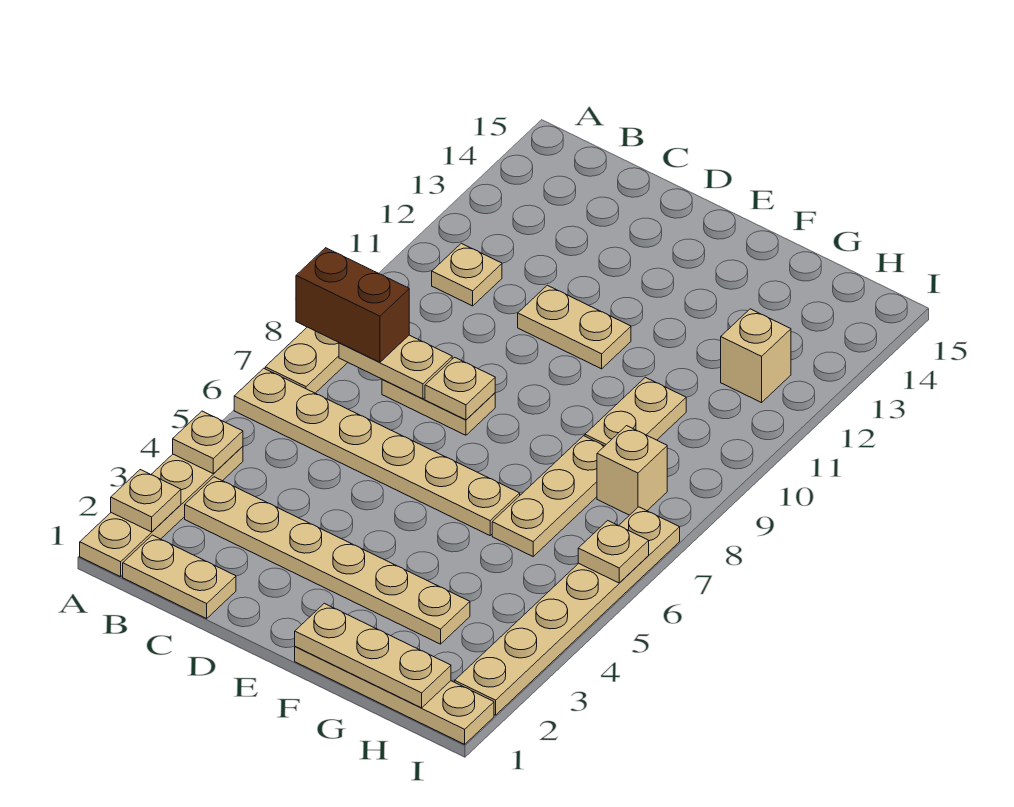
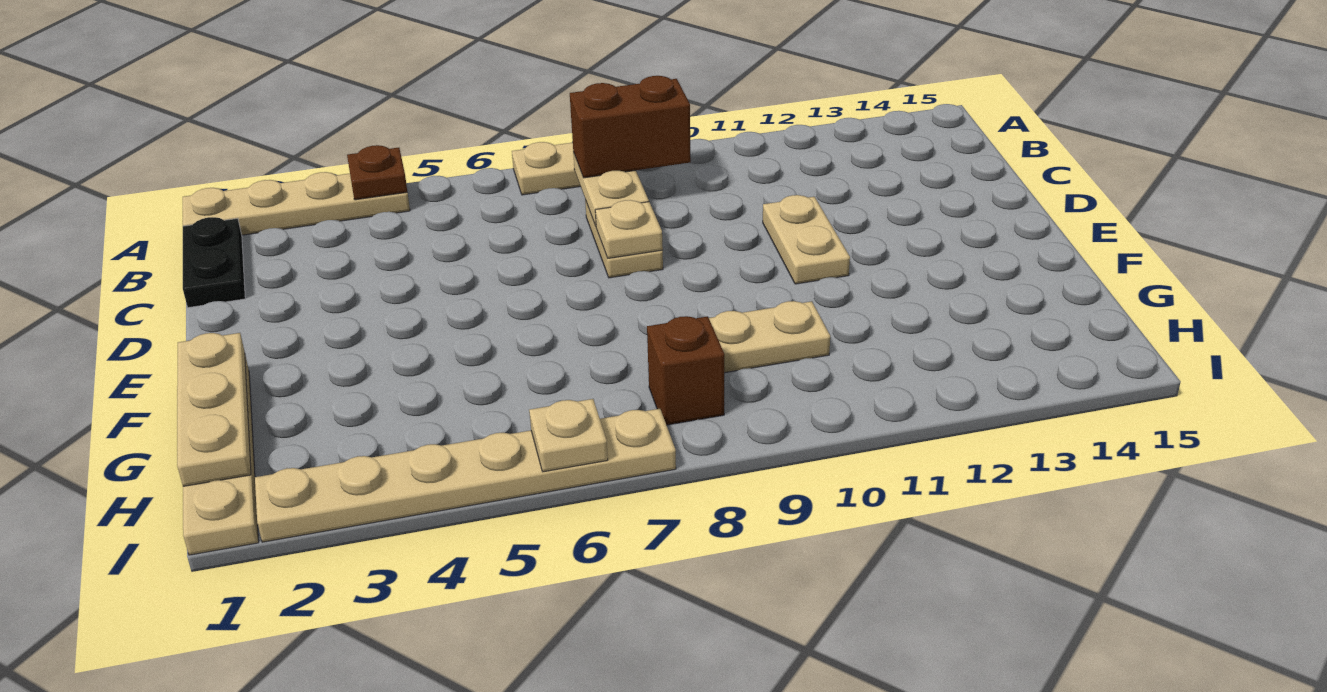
tan plate A2 level 2 -> none
tan plate A4 level 2 -> brown plate A4 level 2
tan plate A6:F6 level 1 -> none
brown brick A8:B8 level 3 -> brown brick B8:B9 level 3
tan plate B1:C1 level 1 -> black plate B1:C1 level 1
tan plate B3:G3 level 1 -> none
tan plate B11 level 1 -> none
tan plate G6:G8 level 1 -> none
tan brick H8 level 1 -> brown brick H8 level 1
tan brick H12 level 1 -> none

